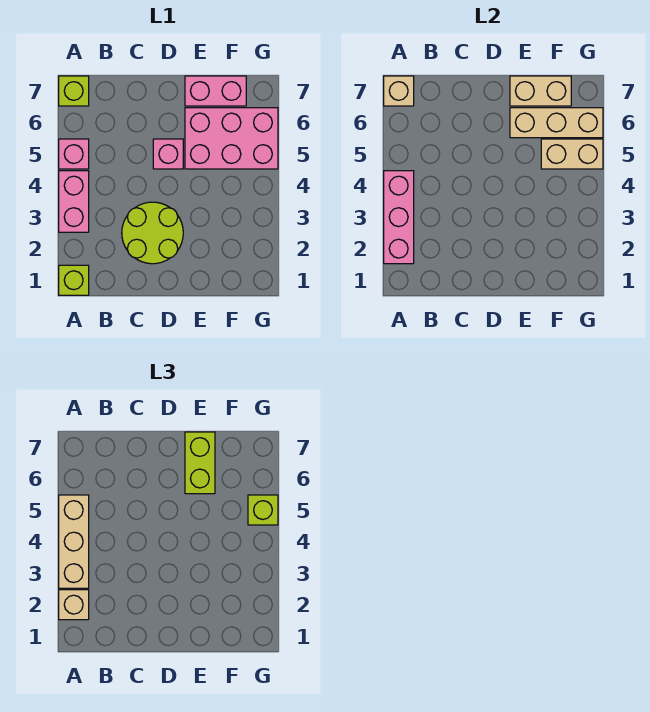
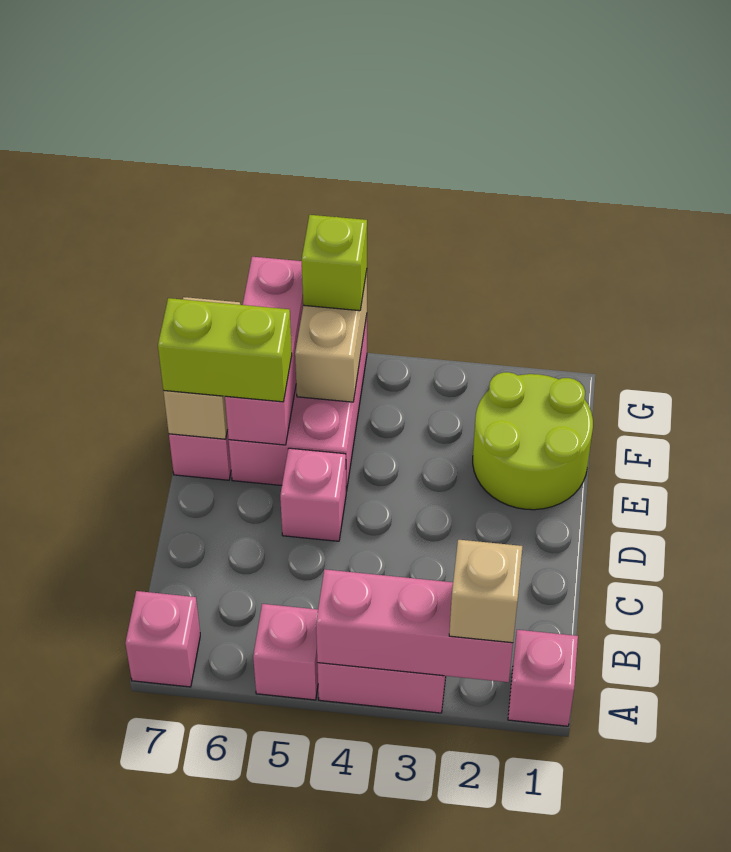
lime brick A1 level 1 -> pink brick A1 level 1
tan brick A3:A5 level 3 -> none
lime brick A7 level 1 -> pink brick A7 level 1
tan brick A7 level 2 -> none
lime round brick C2:D3 level 1 -> lime round brick E1:F2 level 1
tan brick E6:G6 level 2 -> pink brick E6:G6 level 2

